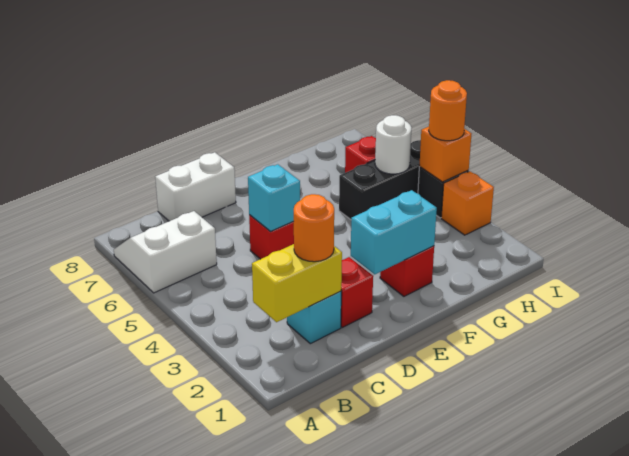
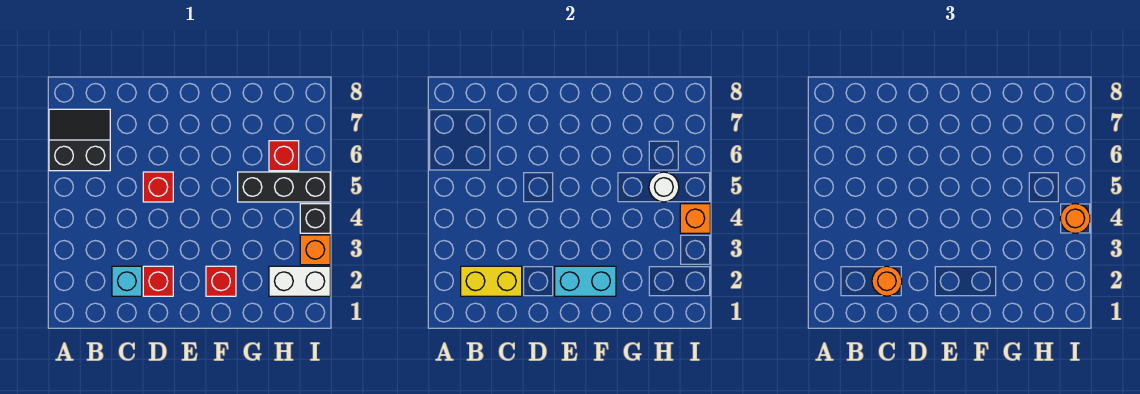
white slope A6:B7 level 1 top 6 -> black slope A6:B7 level 1 top 6
white brick C8:D8 level 1 -> white brick H2:I2 level 1
cyan brick D5 level 2 -> none

